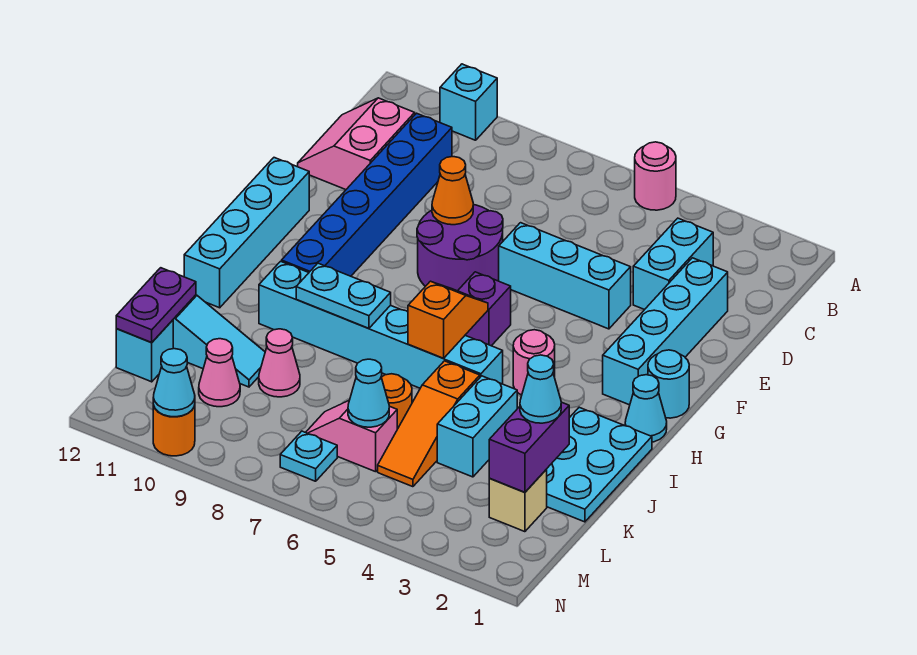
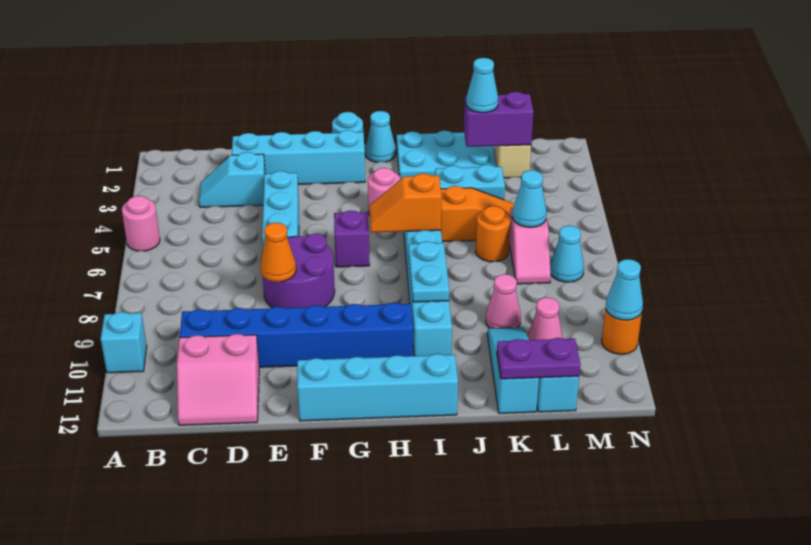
cyan brick C3:D3 level 1 -> cyan slope C3:D3 level 1 top D
cyan plate M7 level 1 -> cyan cone M7 level 1

